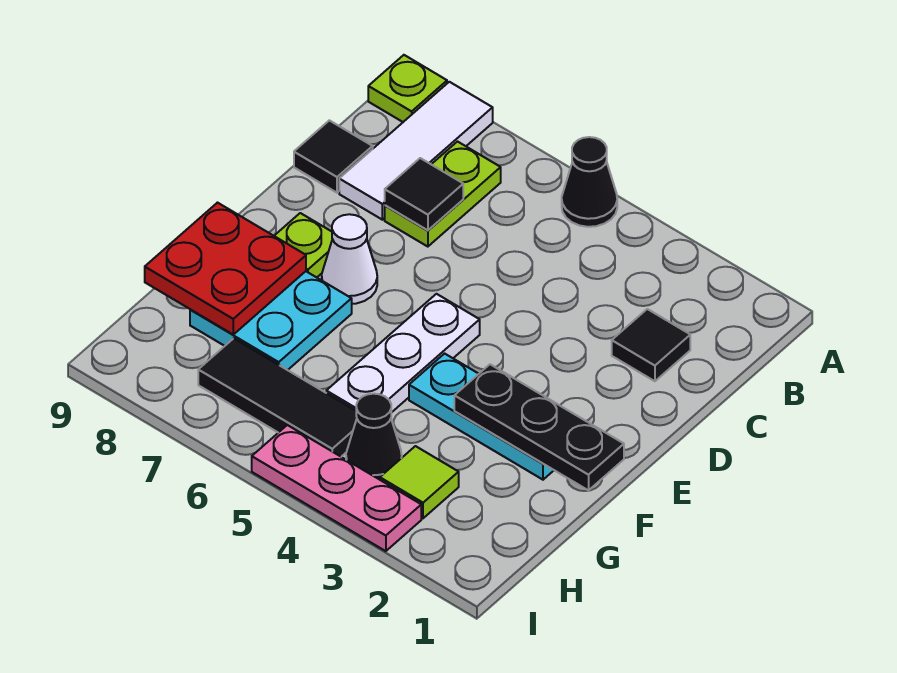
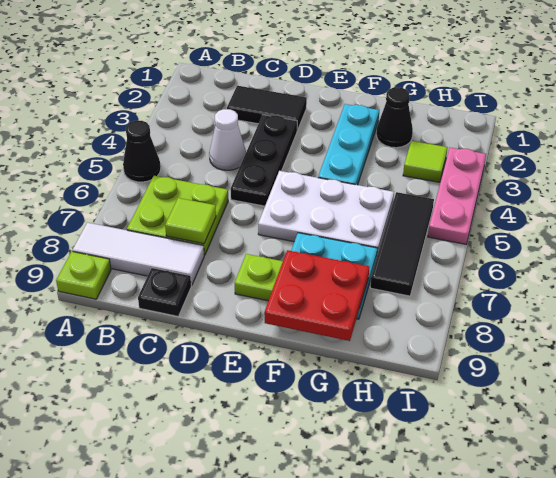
lime plate B7:C7 level 1 -> lime plate B6:C7 level 1
black tile C2 level 1 -> black tile C2:D2 level 1
black tile C7 level 2 -> lime tile C7 level 2
black tile C9 level 1 -> black plate C9 level 1
white plate E5:G5 level 1 -> white plate E5:G6 level 1
white cone E7 level 1 -> white cone C4 level 1
black plate F1:F3 level 2 -> black plate D3:D5 level 1
black cone H4 level 1 -> black cone G2 level 1

